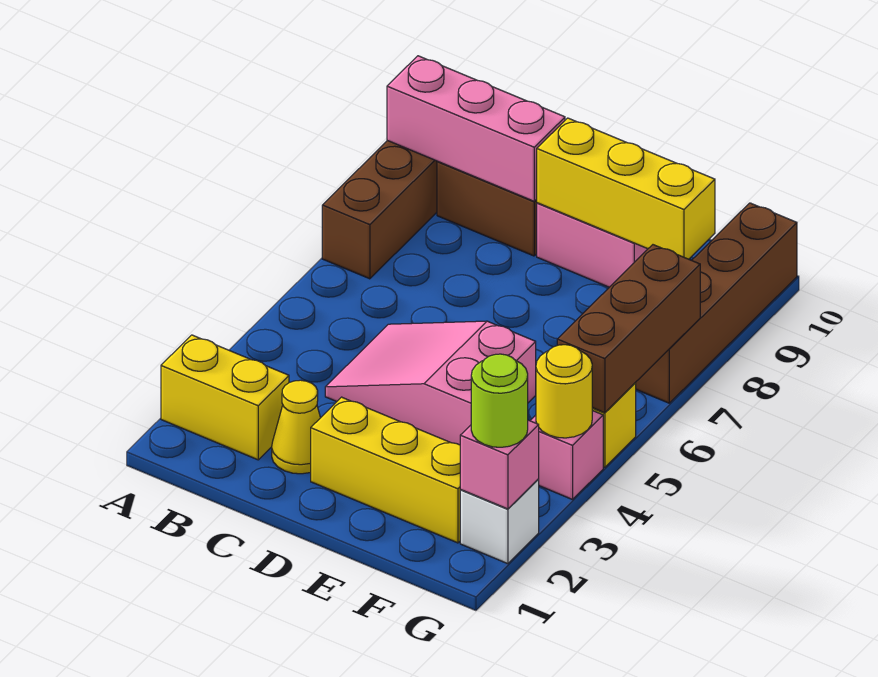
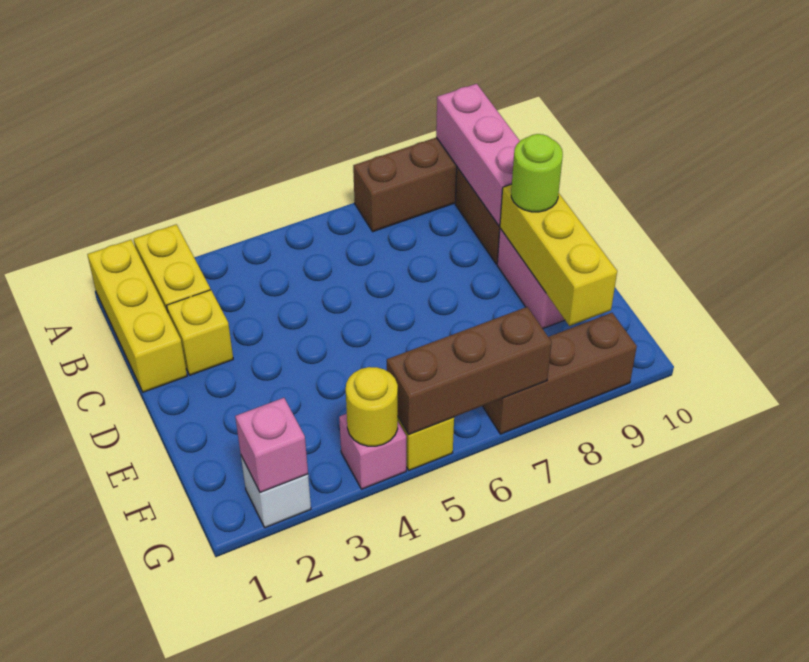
yellow cone C2 level 1 -> yellow brick C2 level 1
pink slope C4:E5 level 1 top E -> none
yellow brick D2:F2 level 1 -> yellow brick A1:C1 level 1
lime round brick G2 level 3 -> lime round brick D9 level 3
brown brick G7:G10 level 1 -> brown brick G7:G9 level 1

